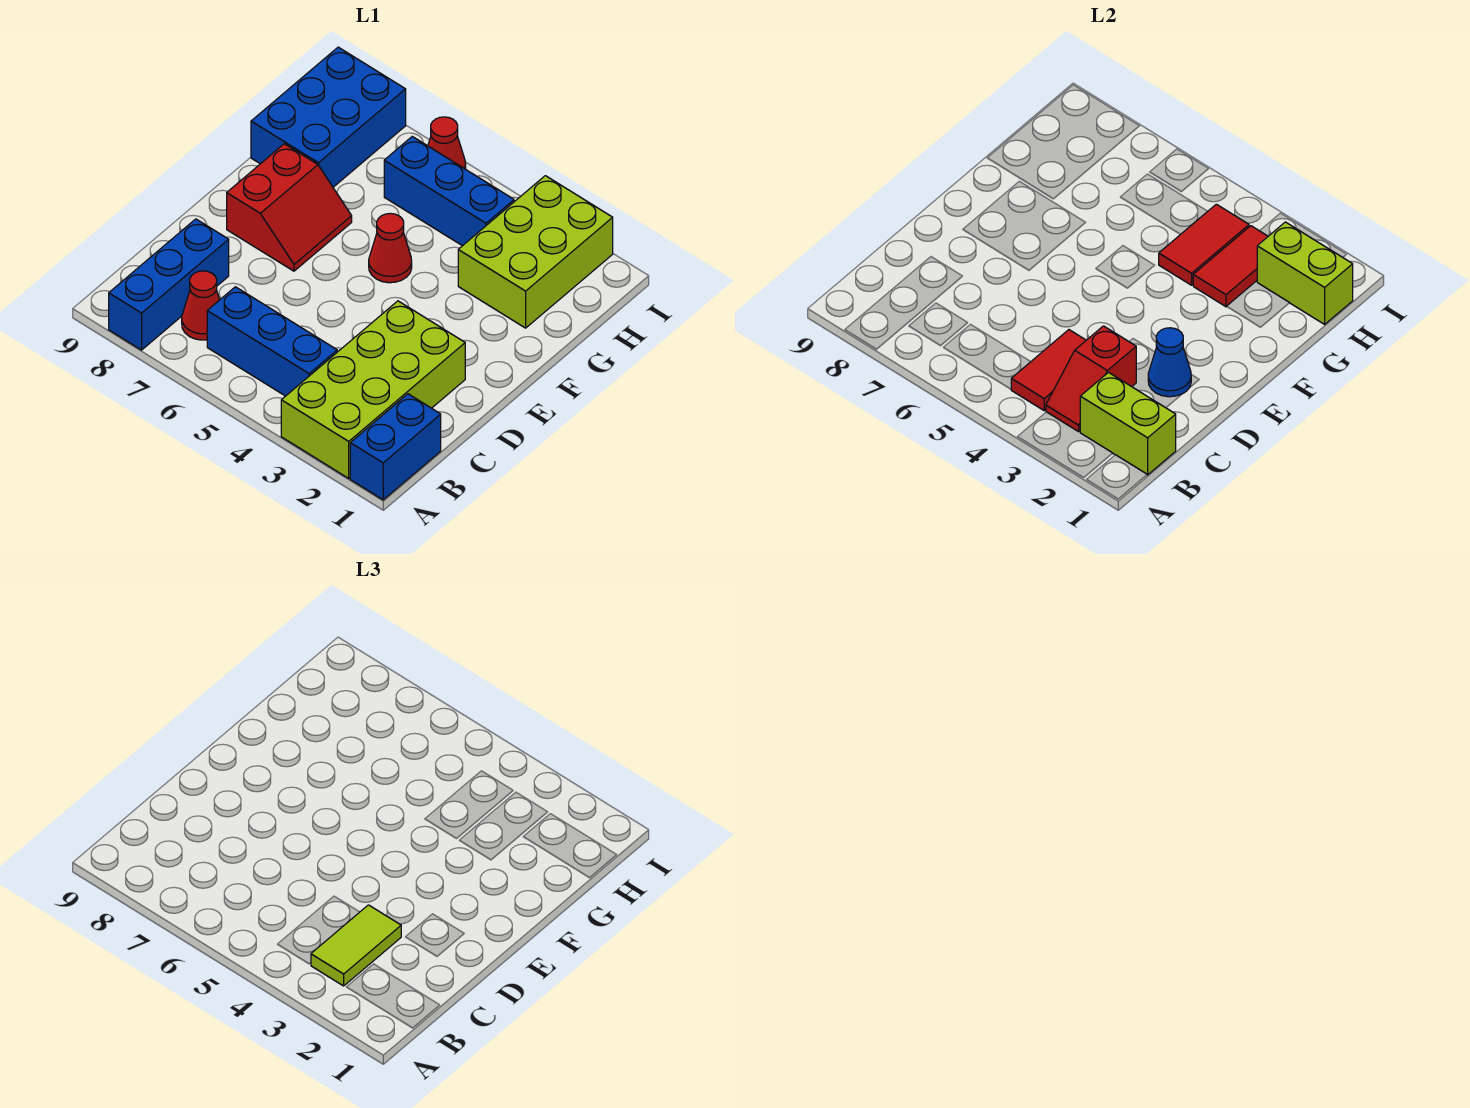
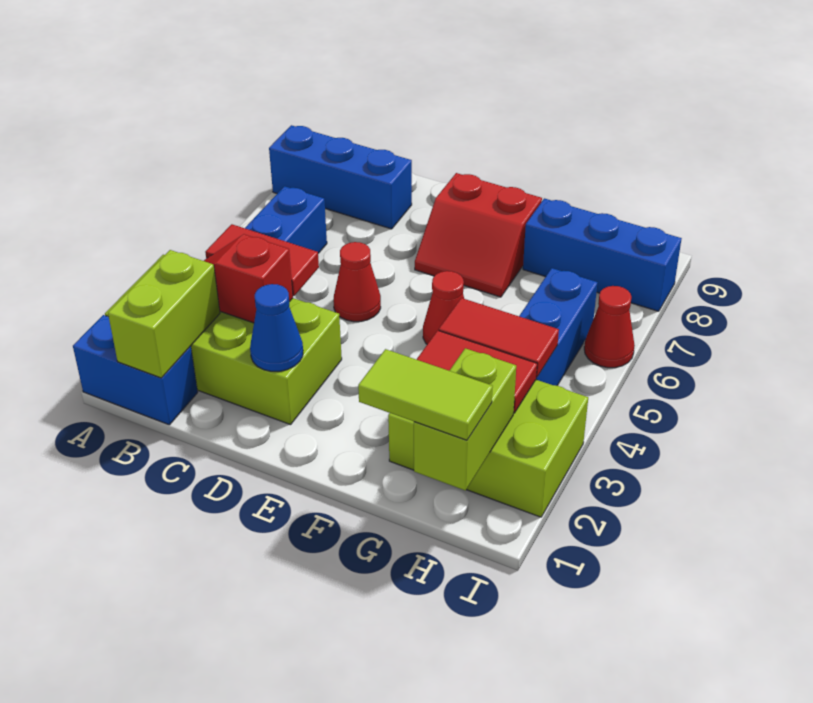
lime tile B3:C3 level 3 -> lime tile G1:H1 level 3
red cone B7 level 1 -> red cone D5 level 1
blue brick G8:I9 level 1 -> blue brick G8:I8 level 1

